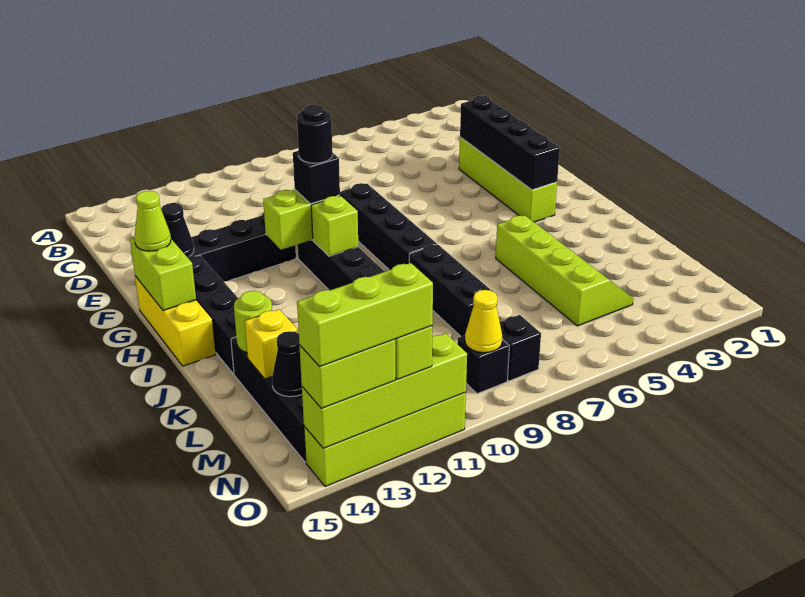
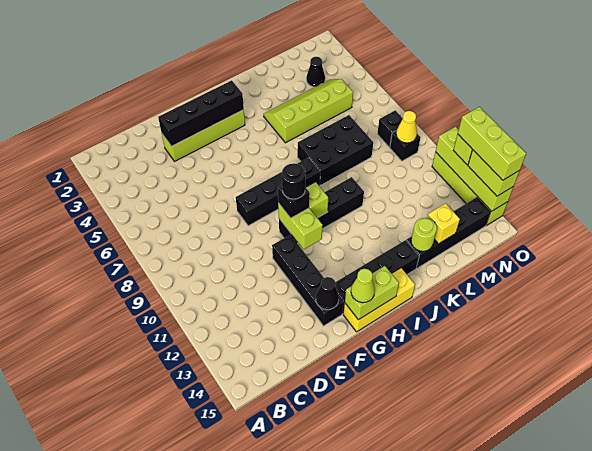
black brick J8:L8 level 1 -> black brick J7:L8 level 1
black cone M14 level 2 -> black cone M3 level 1

